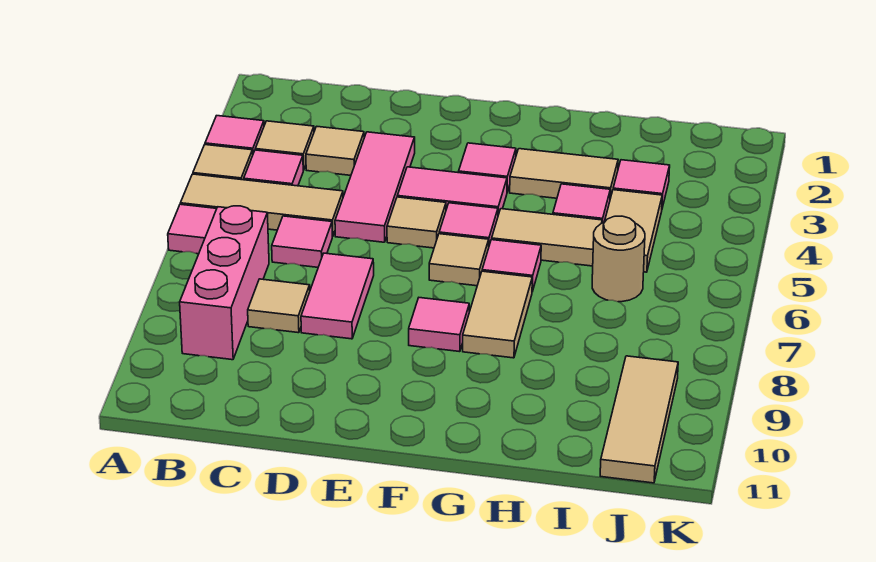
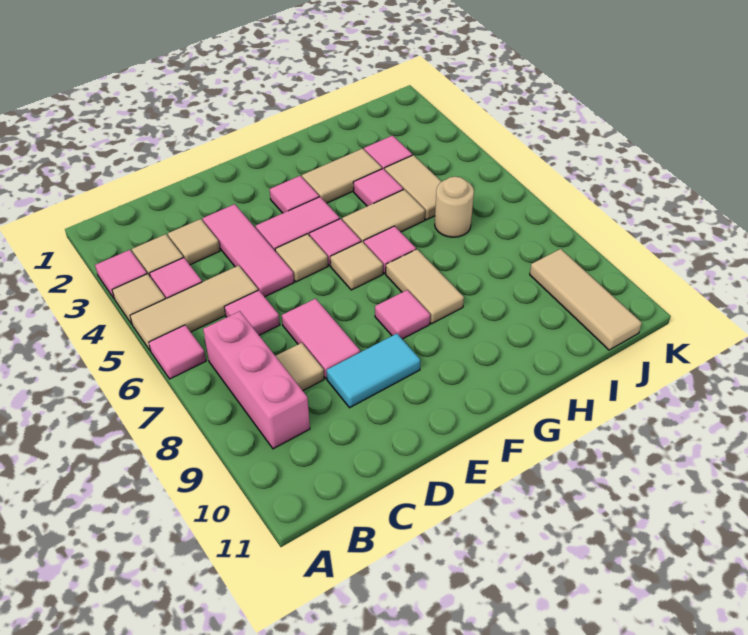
none -> cyan tile D9:E9 level 1

